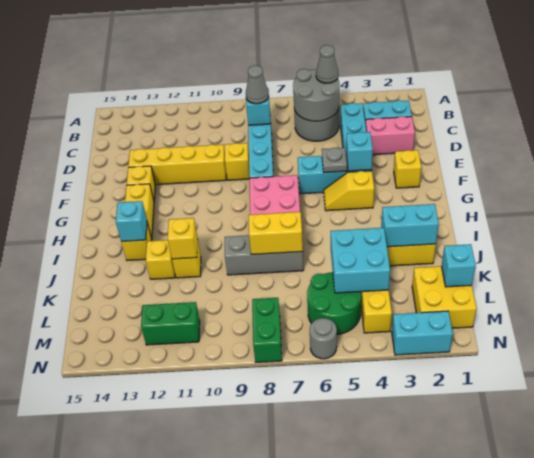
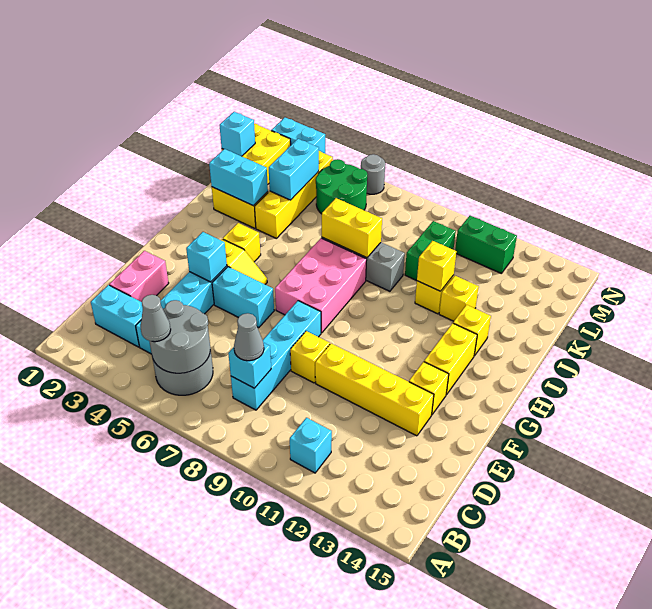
pink brick D2:D3 level 1 -> pink brick D2:E2 level 1
yellow brick F2 level 1 -> yellow brick H4 level 1
grey plate F5 level 2 -> none
cyan brick I13 level 2 -> cyan brick B11 level 1
cyan brick K4:L5 level 2 -> cyan brick K4:L4 level 2
green brick M8:N8 level 1 -> green brick K10:L10 level 1

